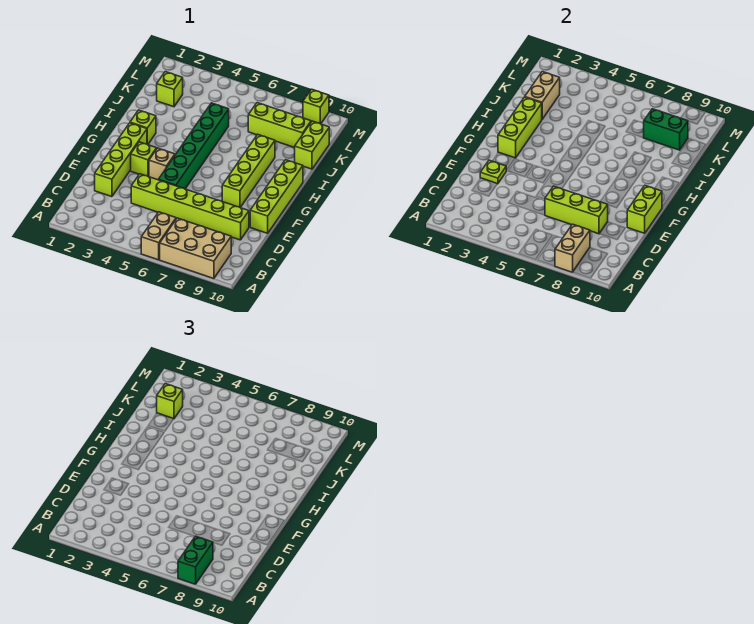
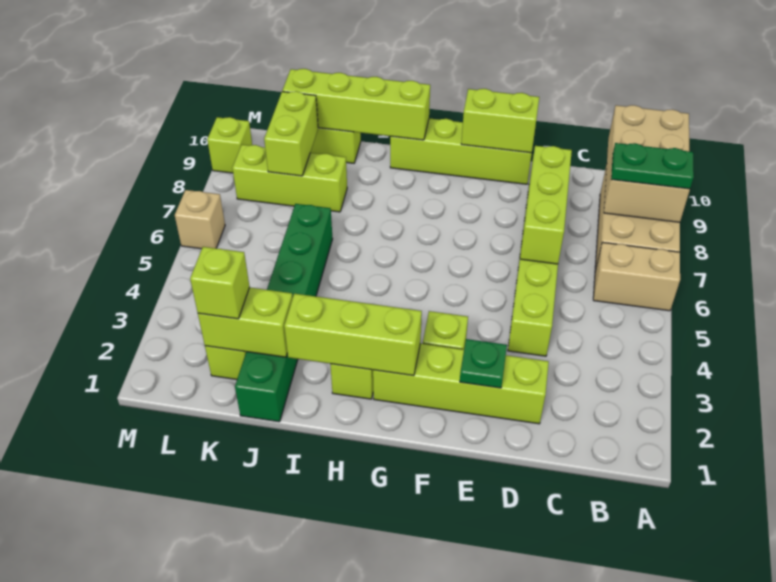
tan brick A8:B8 level 2 -> tan brick A8:B10 level 2
green brick A8:B8 level 3 -> green plate A8:B8 level 3
lime plate E2 level 2 -> green plate E2 level 2
green brick E5:J5 level 1 -> green brick J1:J6 level 1
tan brick F4 level 1 -> tan brick M6 level 1
lime brick F8:I8 level 1 -> lime brick H10:K10 level 2
tan brick J2:K2 level 2 -> lime brick J2:K2 level 2
lime brick K7:K9 level 1 -> lime brick J8:L8 level 1
green brick K8:K9 level 2 -> lime brick K8:K9 level 2

